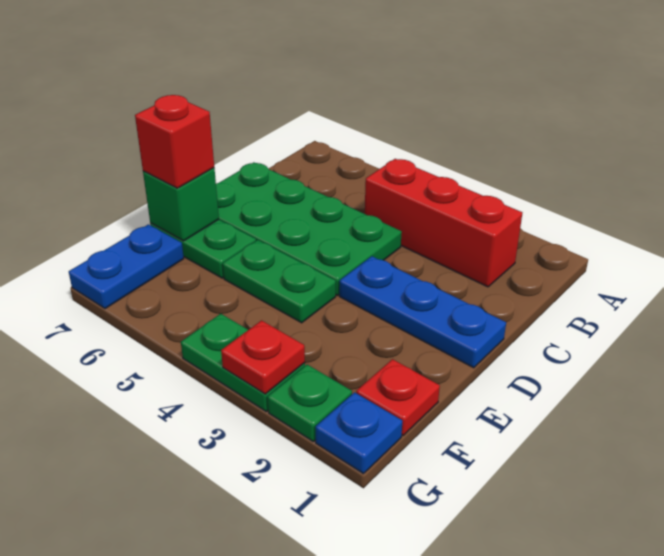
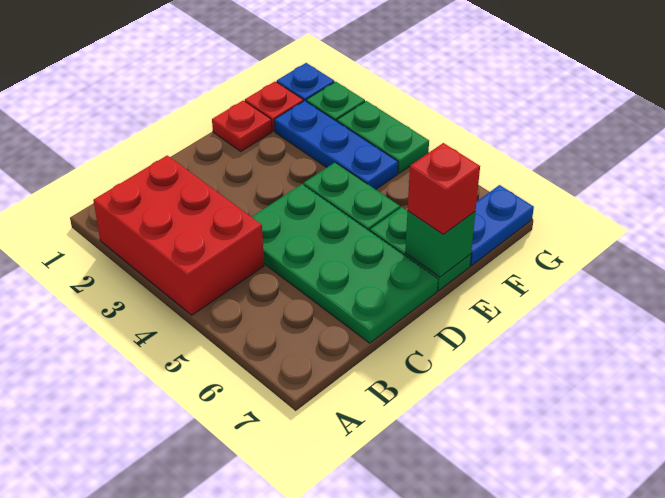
red brick B2:B4 level 1 -> red brick A2:B4 level 1
blue plate D1:D3 level 1 -> blue plate F2:F4 level 1
red plate G3 level 2 -> red plate E1 level 1

